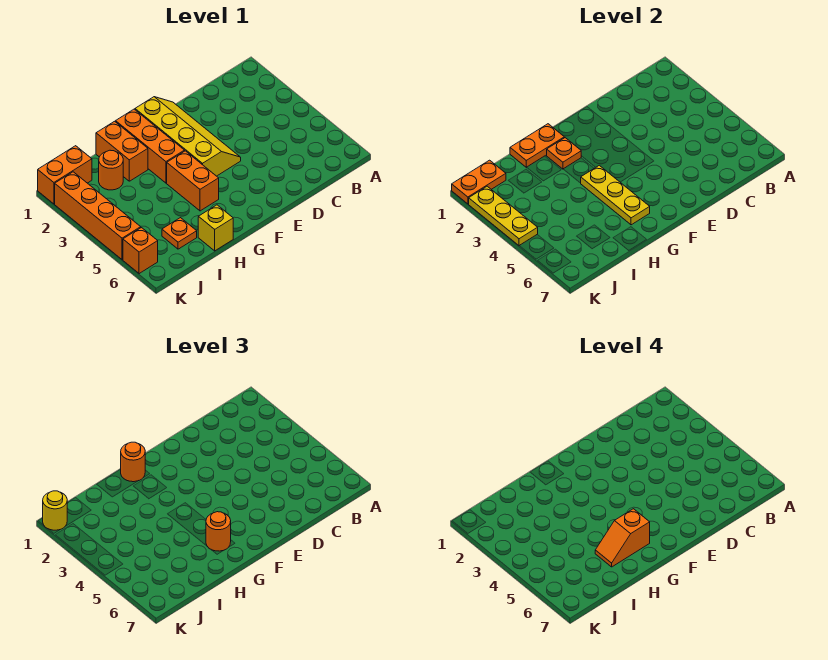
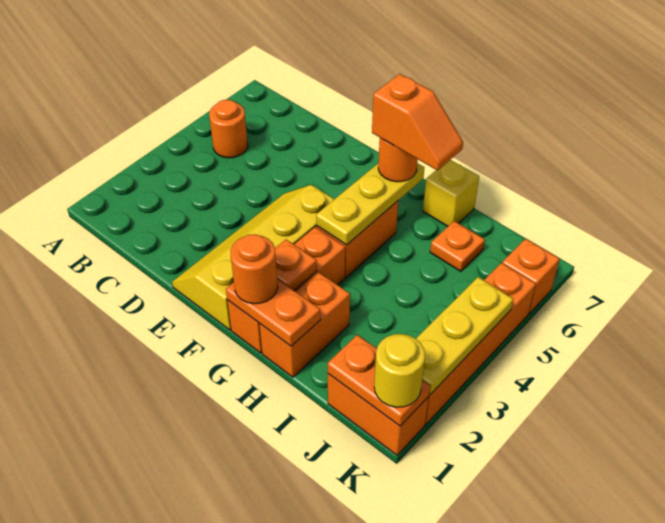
orange round brick I2 level 1 -> orange round brick B5 level 1

